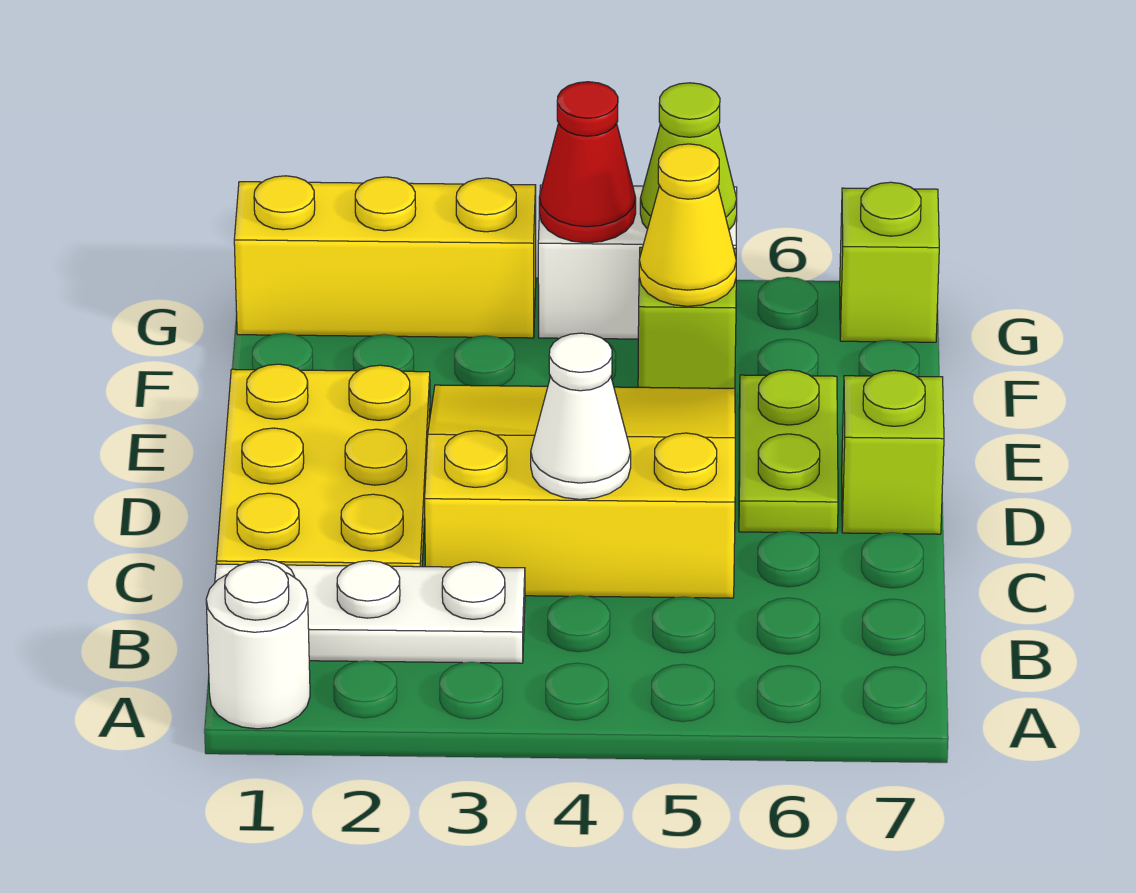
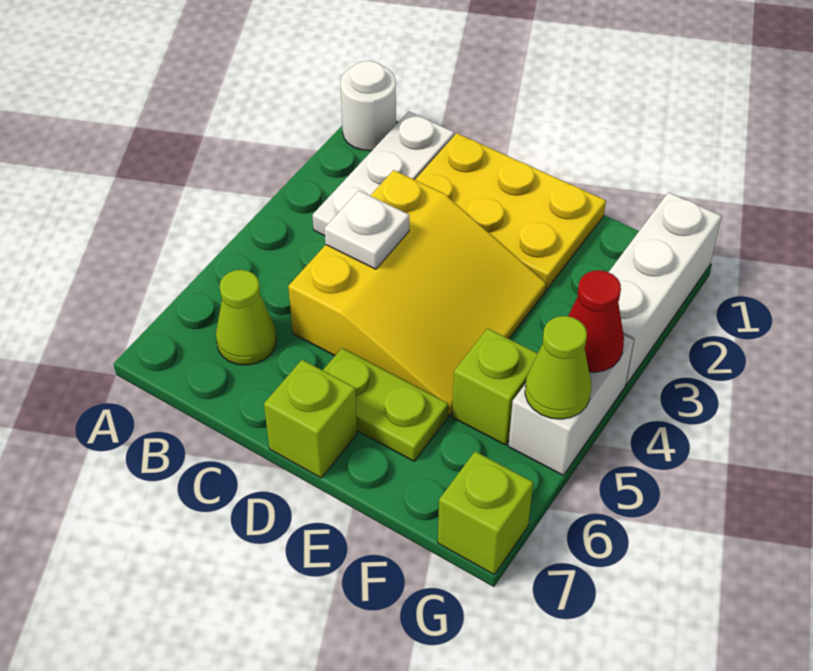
none -> lime cone B6 level 1
white cone C4 level 2 -> white plate C4 level 2
yellow cone F5 level 2 -> none
yellow brick G1:G3 level 1 -> white brick G1:G3 level 1

